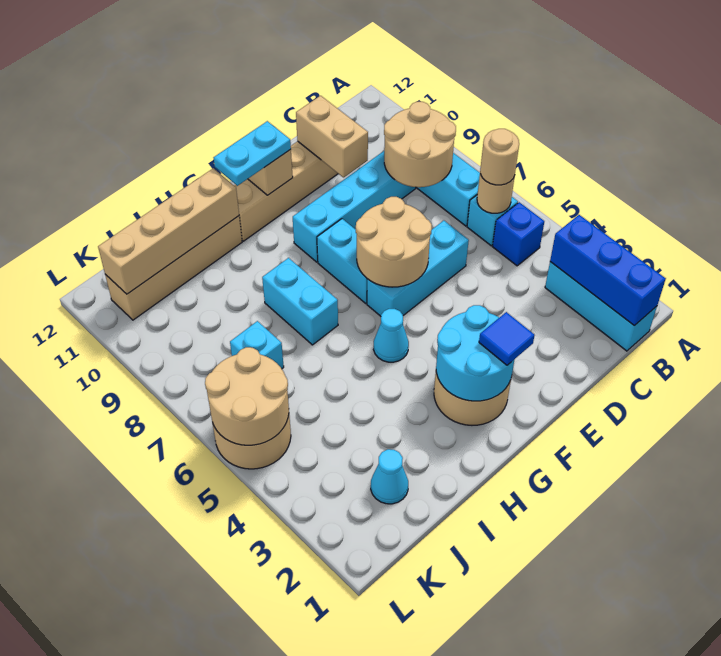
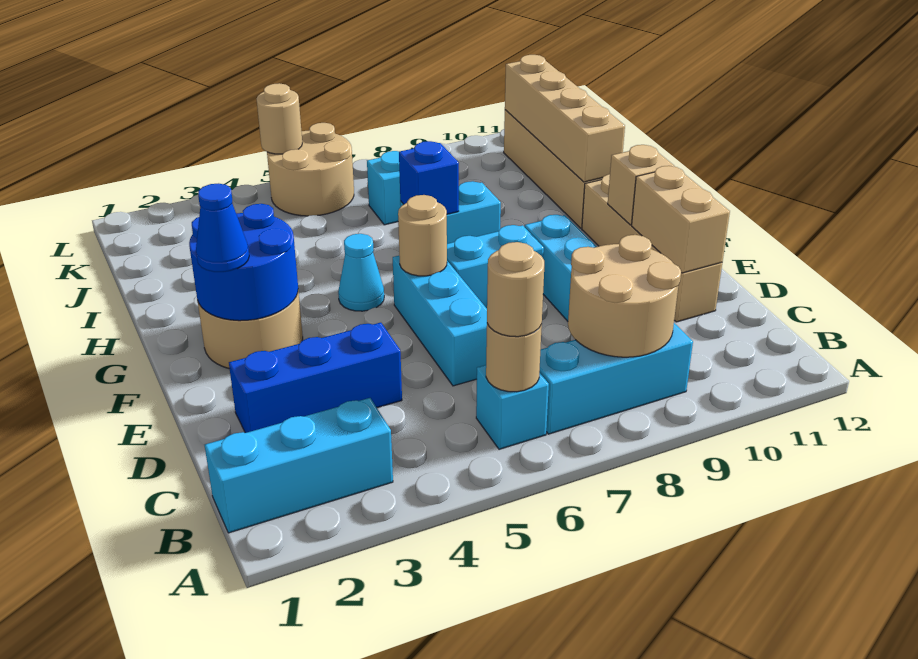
blue brick B1:B3 level 2 -> blue brick D2:D4 level 1
blue brick B5 level 1 -> blue brick H7 level 2
tan brick D10:D11 level 2 -> tan brick D11:E11 level 2
tan round brick E6:F7 level 2 -> tan round brick F6 level 2
cyan round brick F2:G3 level 2 -> blue round brick F2:G3 level 2
blue tile F2 level 3 -> blue cone F2 level 3
cyan plate F11:G11 level 3 -> none
cyan cone J2 level 1 -> none
tan round brick K5:L6 level 2 -> tan round brick L5 level 2

